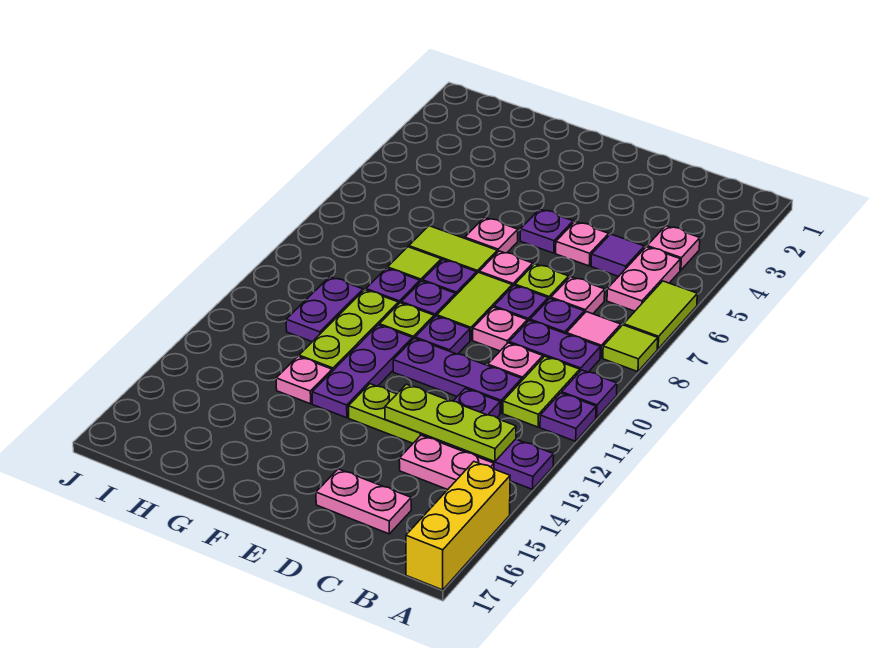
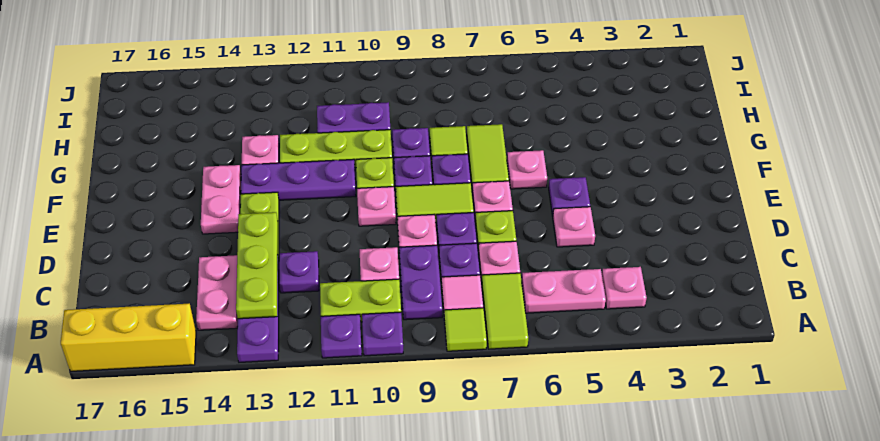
lime tile A6:A7 level 1 -> lime tile A7:B7 level 1
purple tile C5 level 1 -> none
purple plate C11:E11 level 1 -> none
pink plate C16:D16 level 1 -> pink plate E14:F14 level 1
purple plate E10 level 1 -> pink plate E10 level 1

